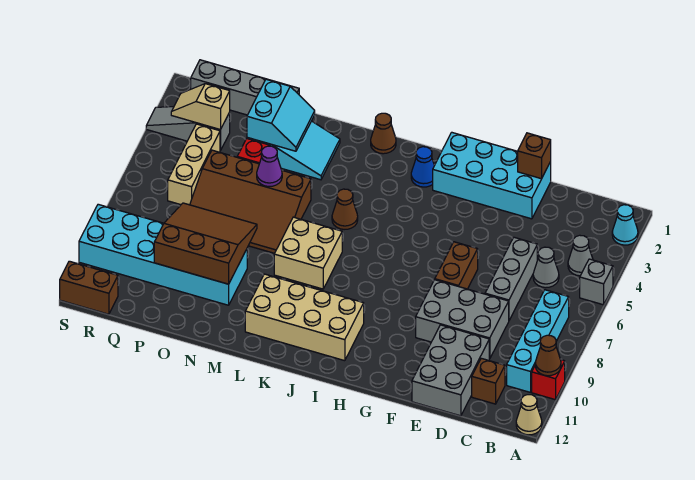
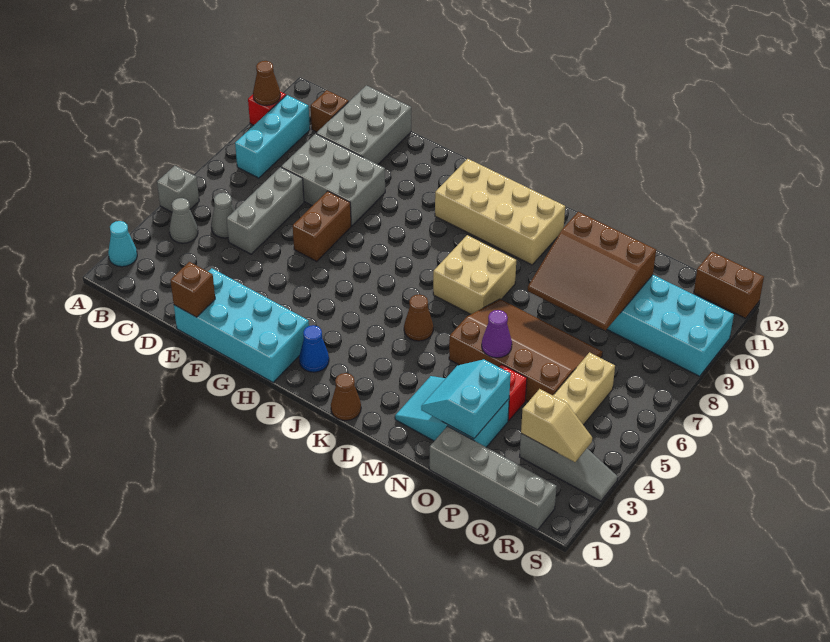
tan cone A12 level 1 -> none
cyan brick B7:B10 level 1 -> cyan brick B8:B10 level 1

